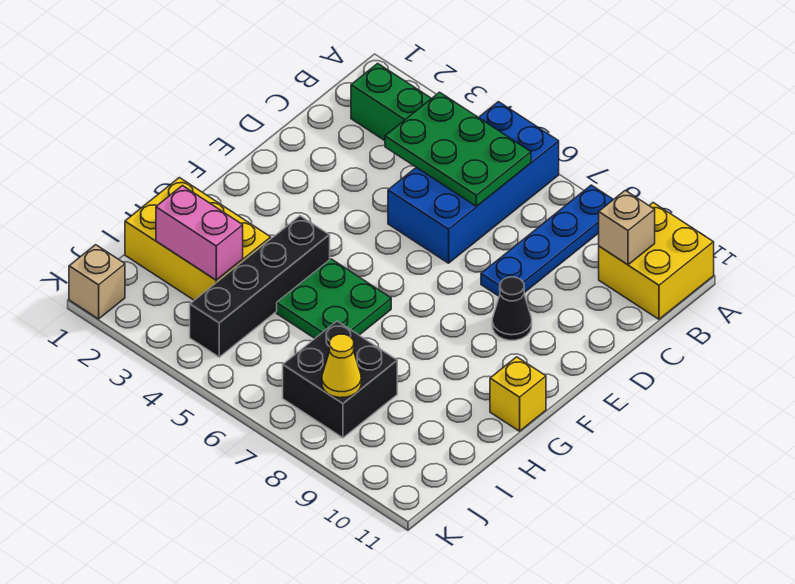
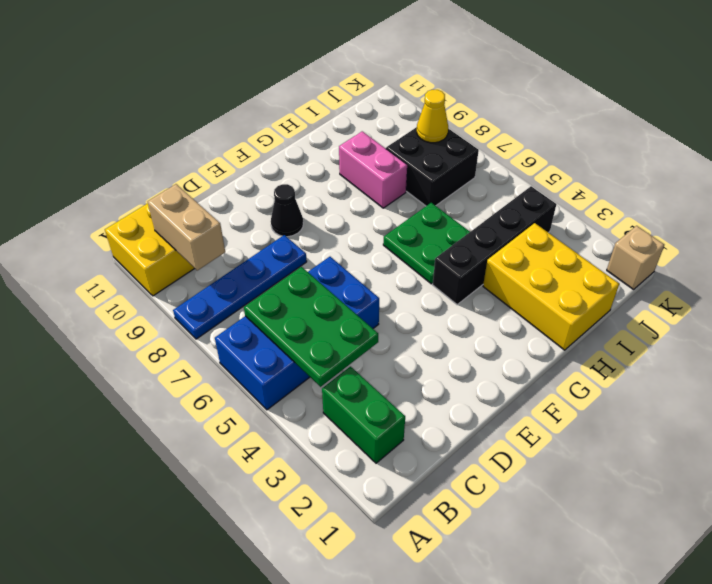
tan brick B10 level 2 -> tan brick B9:B10 level 2
yellow brick G11 level 1 -> none
pink brick I2:I3 level 2 -> pink brick H8:H9 level 1

